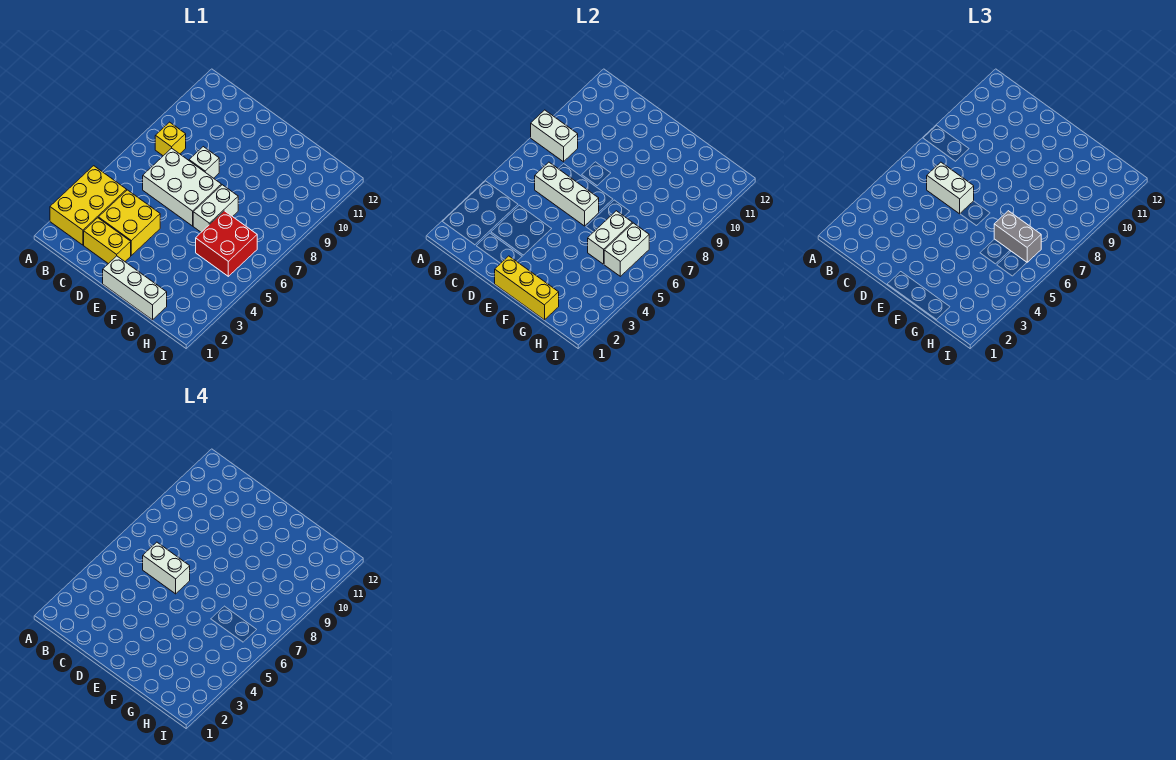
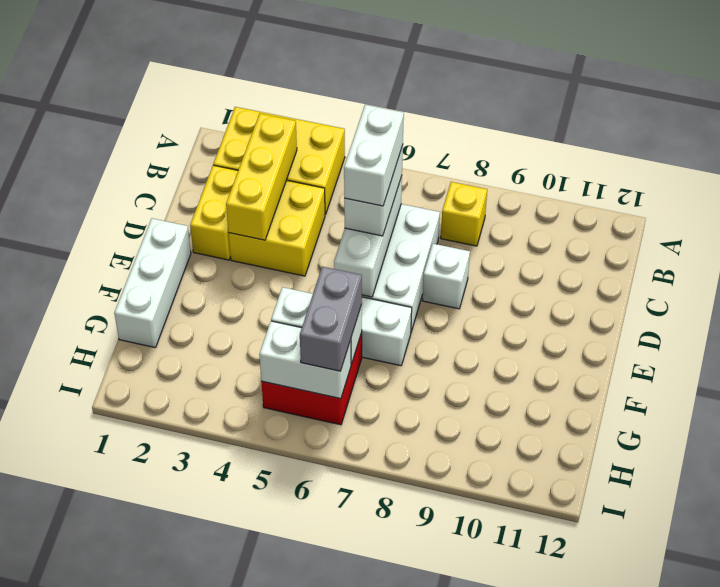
white brick A8:B8 level 2 -> none
yellow brick E1:G1 level 2 -> yellow brick B3:D3 level 2

